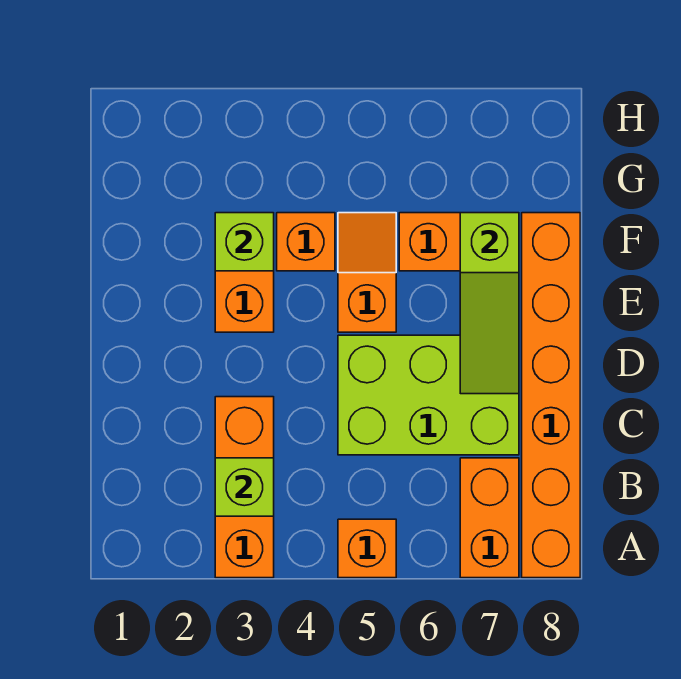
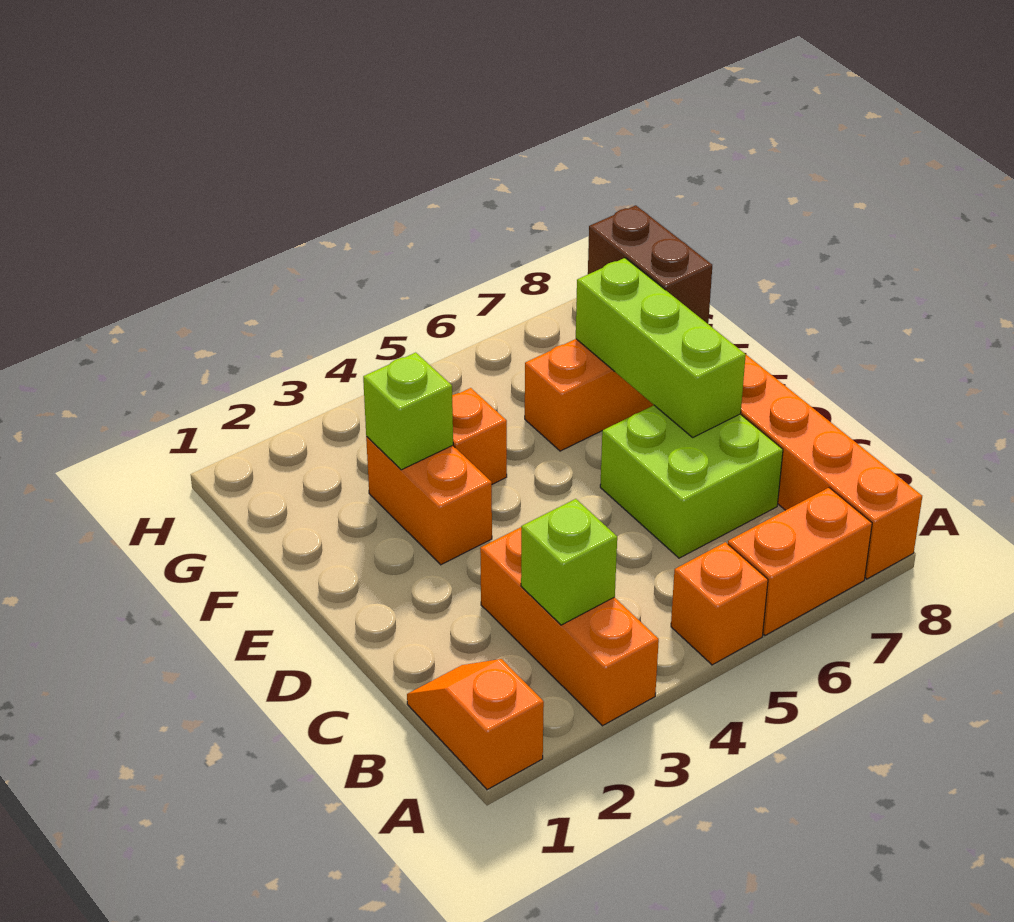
orange brick A7:B7 level 1 -> orange brick A6:A7 level 1
lime brick C5:D7 level 1 -> lime brick C6:D7 level 1
lime slope D7:F7 level 2 top F -> lime brick D7:F7 level 2
orange slope E5:F5 level 1 top E -> orange slope A1:B1 level 1 top A
none -> brown brick F8:G8 level 2

